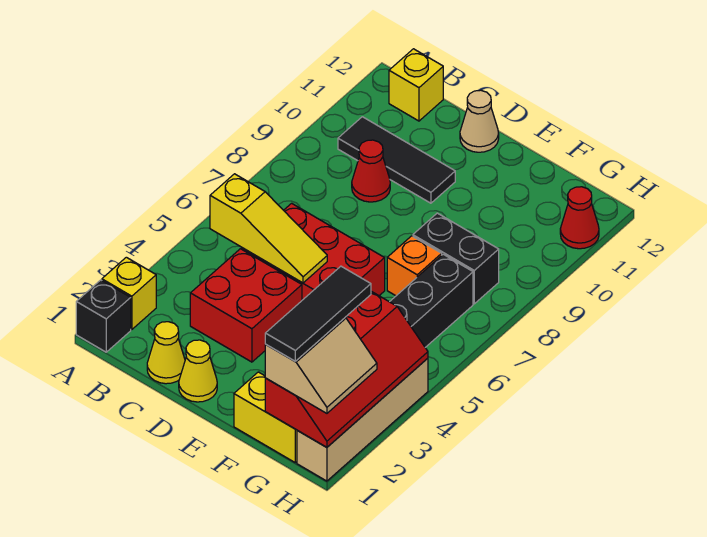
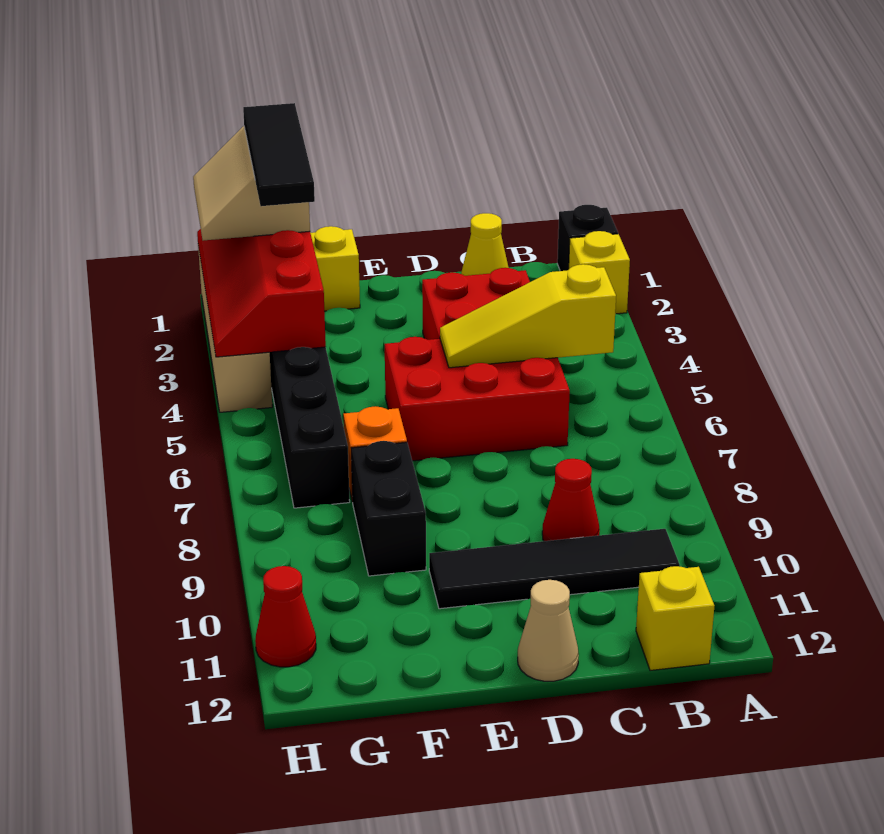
black tile B10:D10 level 1 -> black tile B10:E10 level 1
yellow cone D1 level 1 -> none
black brick F8:G8 level 1 -> black brick F8:F9 level 1

